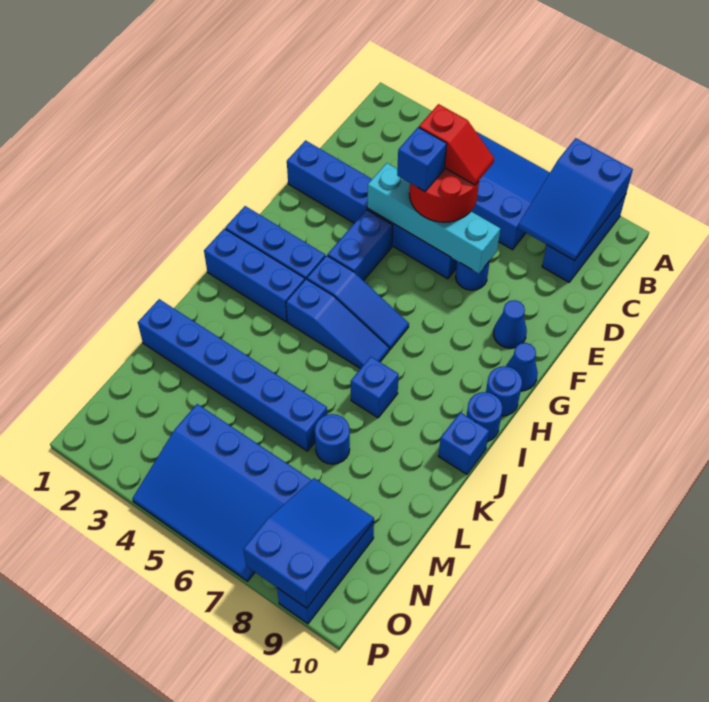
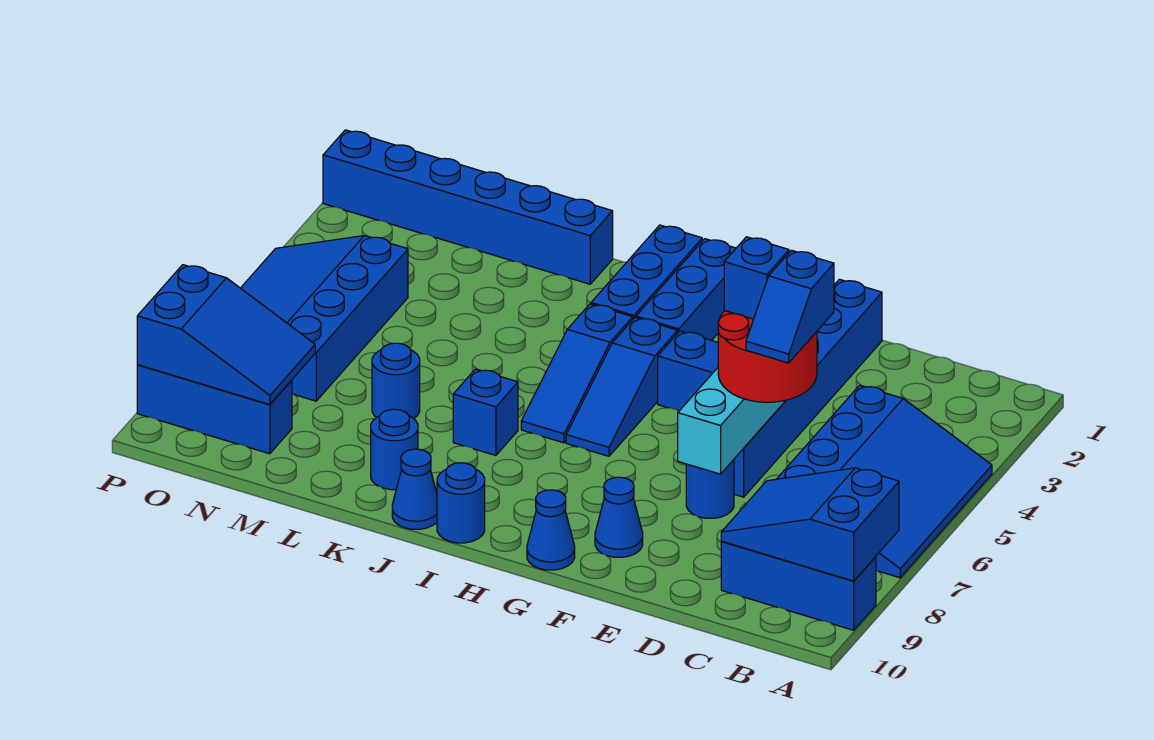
red slope D5:D6 level 4 top 5 -> blue slope D5:D6 level 4 top 5
blue round brick H10 level 1 -> blue round brick K9 level 1
blue brick J10 level 1 -> blue cone J10 level 1
blue brick L1:L6 level 1 -> blue brick K1:P1 level 1

